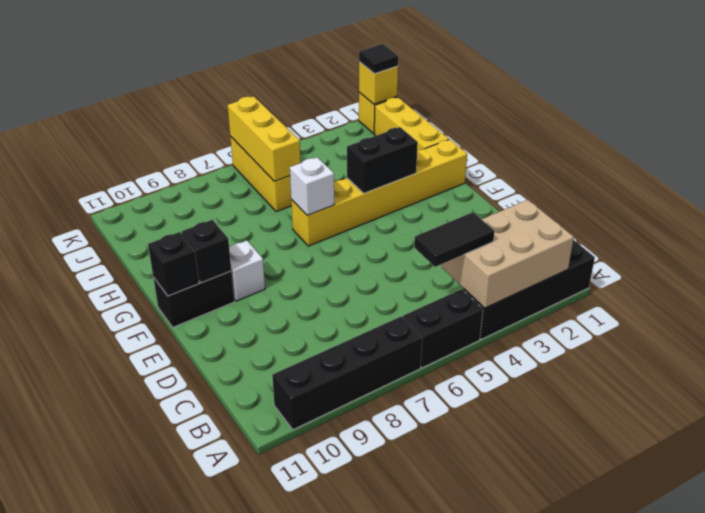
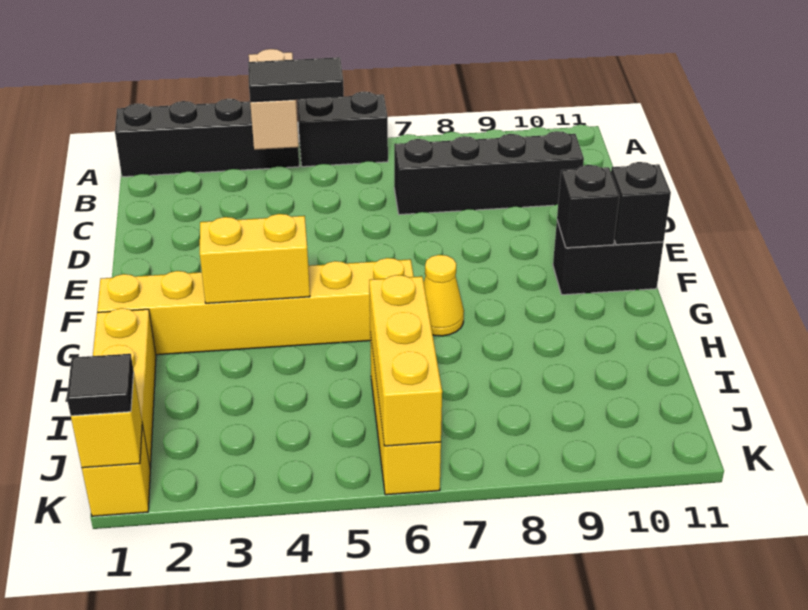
tan brick A2:B4 level 2 -> tan brick A4:B4 level 2
black brick A7:A10 level 1 -> black brick C7:C10 level 1
white brick F9 level 1 -> none
black brick G3:G4 level 2 -> yellow brick G3:G4 level 2
white brick G6 level 2 -> none
none -> yellow cone G7 level 1

